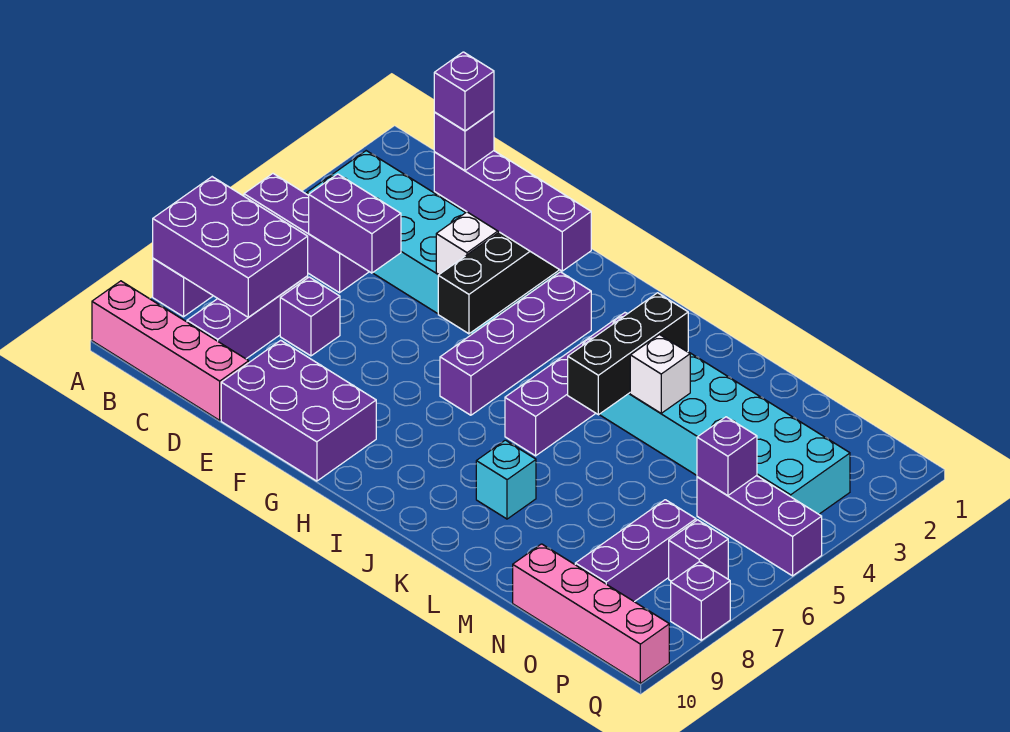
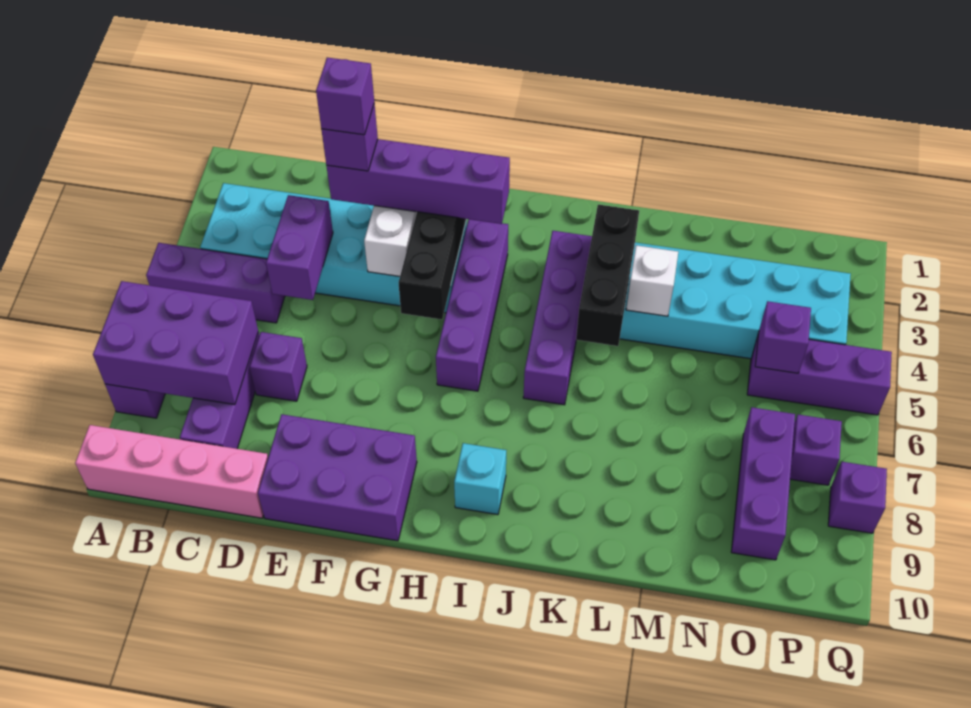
purple brick C5:D5 level 2 -> purple brick D4:D5 level 2
cyan brick K8 level 1 -> cyan brick I9 level 1
pink brick N10:Q10 level 1 -> none

